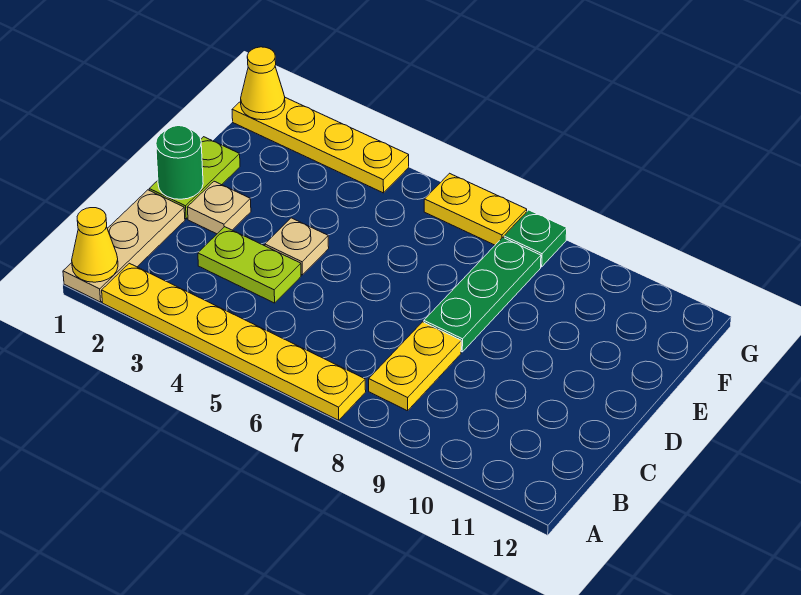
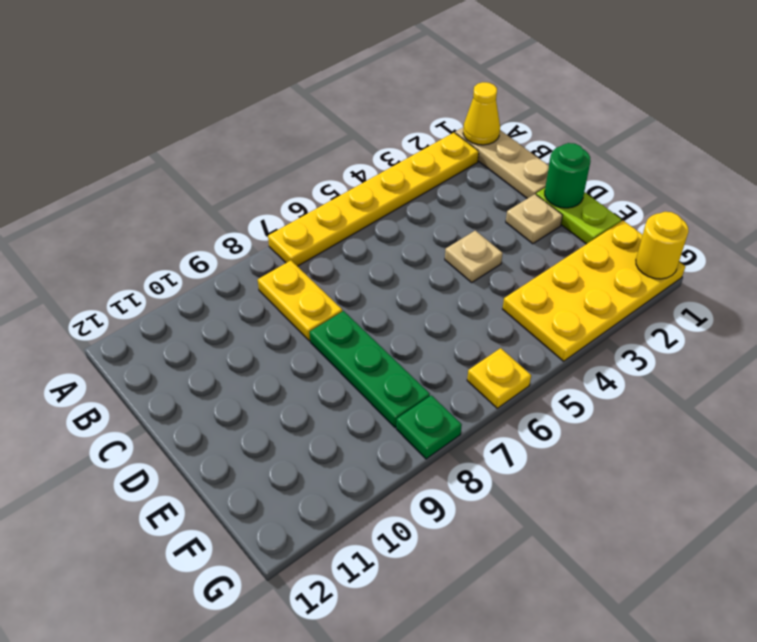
lime plate C3:C4 level 1 -> none
yellow plate G1:G4 level 1 -> yellow plate F1:G4 level 1
yellow cone G1 level 2 -> yellow round brick G1 level 2
yellow plate G6:G7 level 1 -> yellow plate G6 level 1

